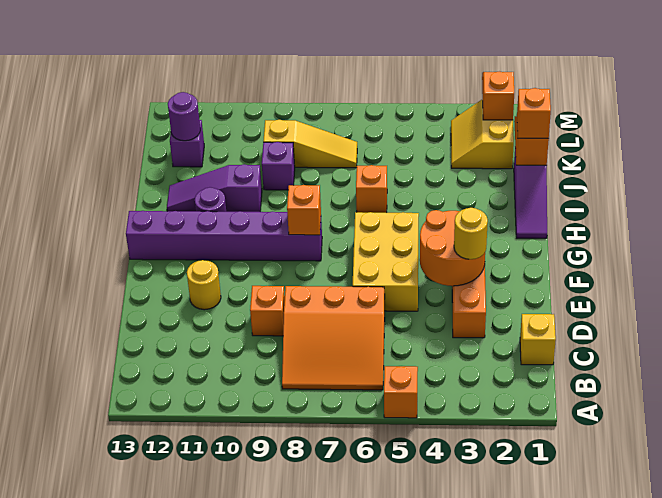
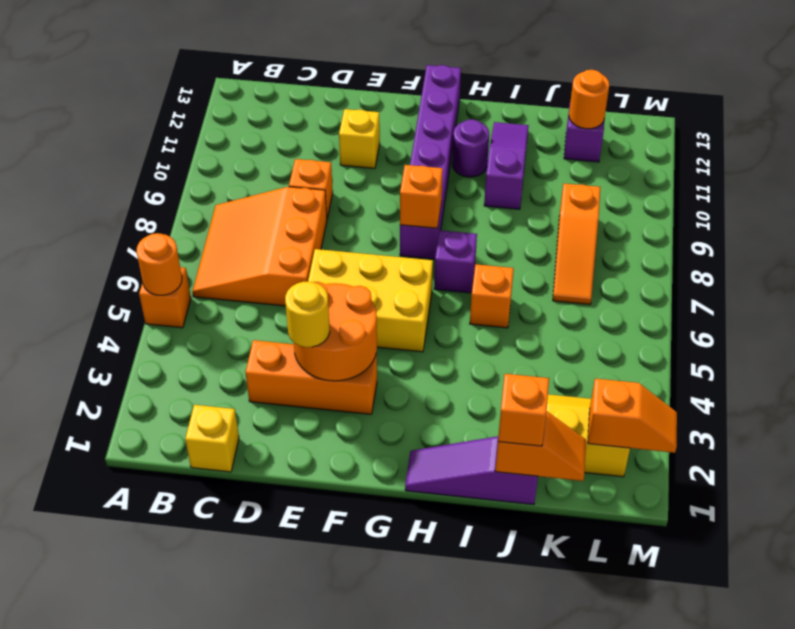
none -> orange round brick A5 level 2
yellow round brick E11 level 1 -> yellow brick E11 level 1
purple brick J9 level 1 -> purple brick H7 level 1
yellow slope K7:K9 level 1 top 9 -> orange slope K7:K9 level 1 top 9
purple round brick K12 level 2 -> orange round brick K12 level 2

